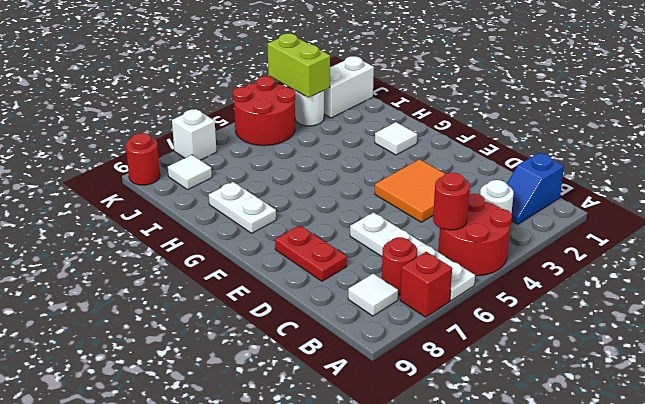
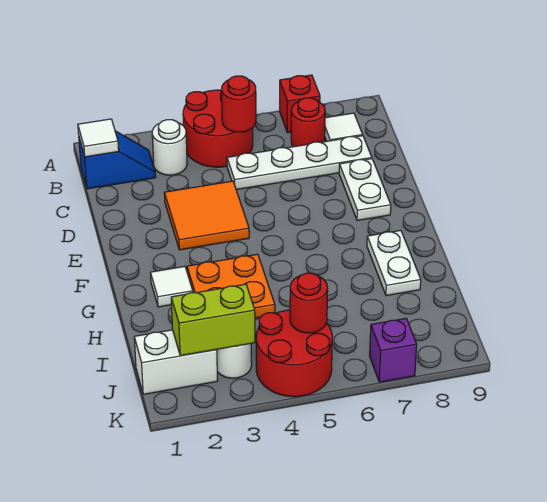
white plate A6:D6 level 1 -> white plate C5:C8 level 1
red plate D8:E8 level 1 -> white plate D8:E8 level 1
none -> orange plate G3:H4 level 1
lime brick J3:K3 level 2 -> lime brick J2:J3 level 2
white tile J8 level 1 -> white tile B1 level 2
white brick K7 level 1 -> purple brick K7 level 1
red round brick K9 level 1 -> red round brick J5 level 2

